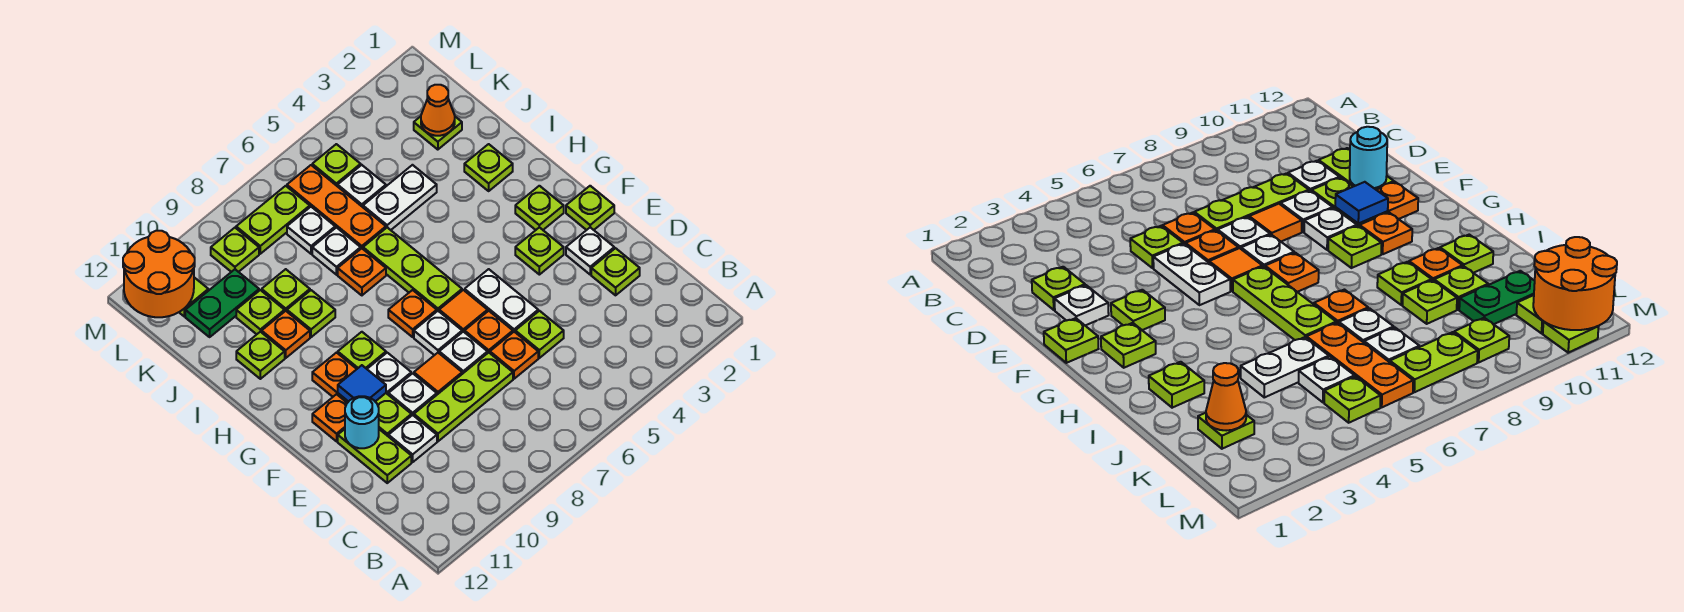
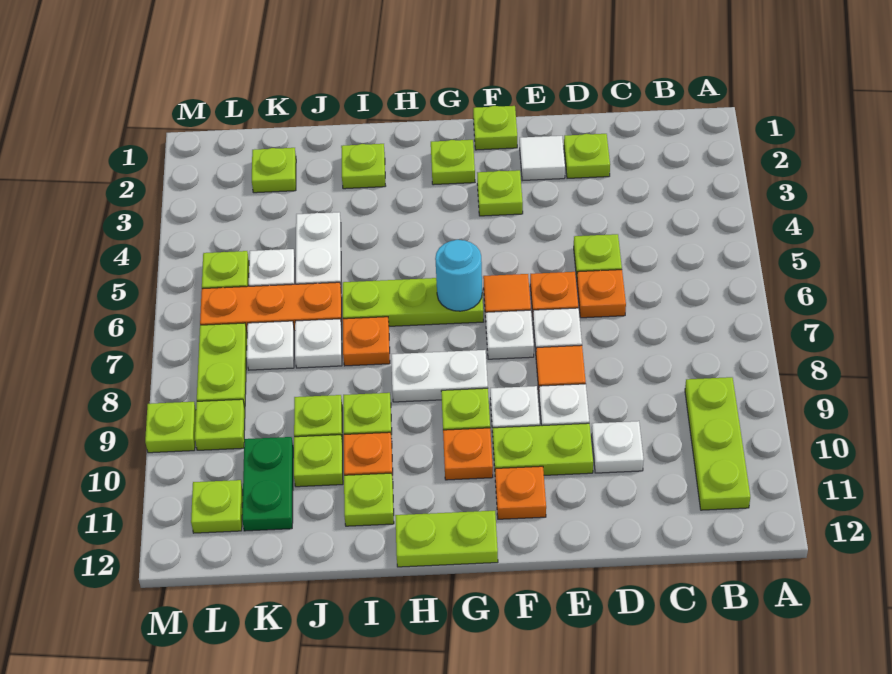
lime plate D7:D9 level 1 -> lime plate B9:B11 level 1
lime plate D11:E11 level 1 -> lime plate G12:H12 level 1
white plate E2 level 1 -> white tile E2 level 1
white plate E5:F5 level 1 -> white plate G8:H8 level 1
cyan round brick E11 level 2 -> cyan round brick G6 level 2
blue tile F10 level 2 -> none
orange plate G7 level 1 -> none
orange cone K2 level 2 -> none
orange round brick L11:M12 level 2 -> none
lime plate M11 level 1 -> lime plate M9 level 1

